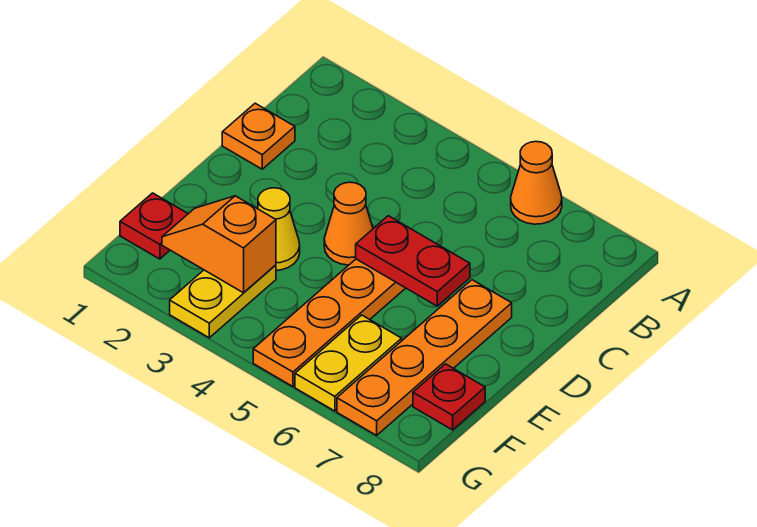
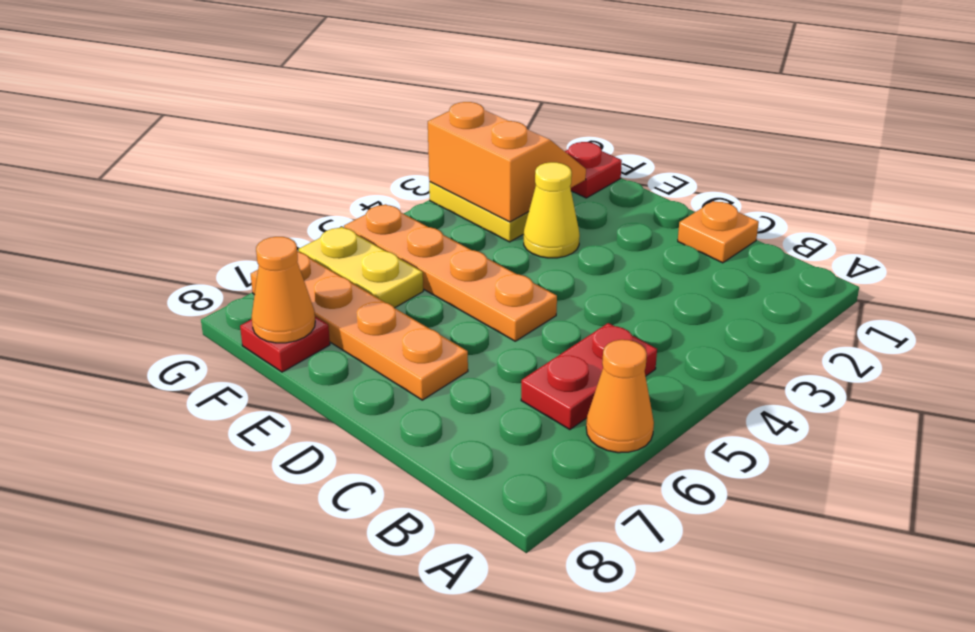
orange cone D4 level 1 -> orange cone F8 level 2
red plate D5:D6 level 2 -> red plate B5:B6 level 1
orange slope F2:F3 level 2 top 3 -> orange slope F2:G3 level 2 top 3

